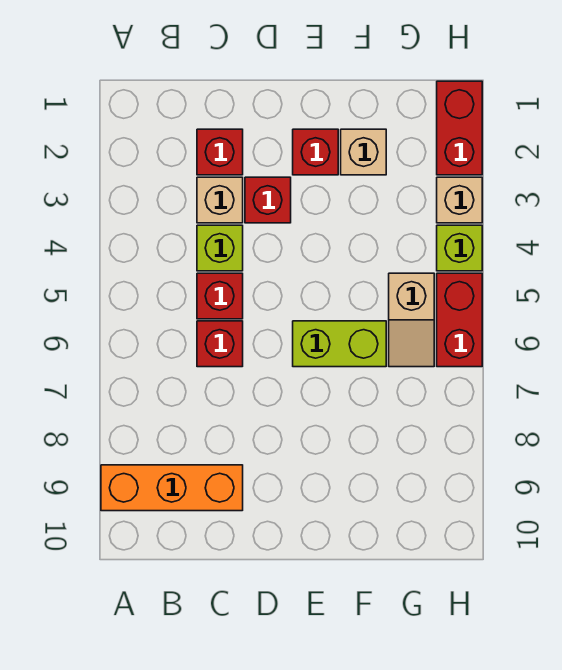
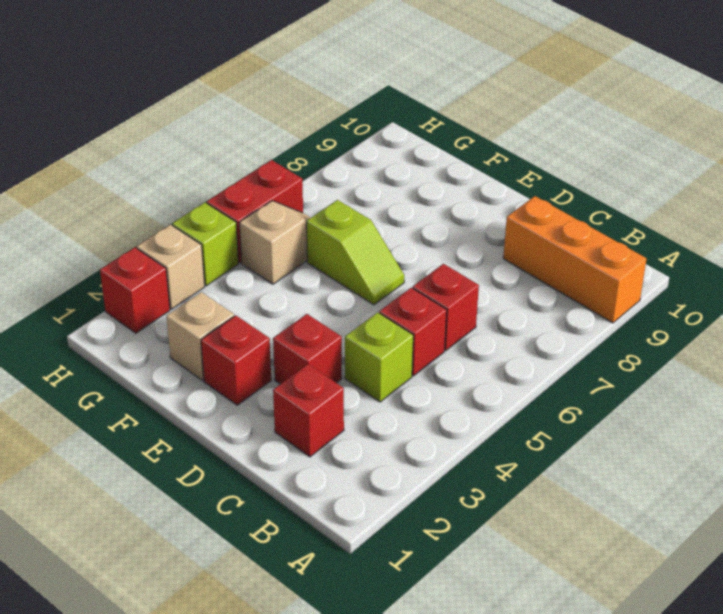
tan brick C3 level 1 -> none
lime brick E6:F6 level 1 -> lime slope E6:F6 level 1 top F
red brick H1:H2 level 1 -> red brick H2 level 1

